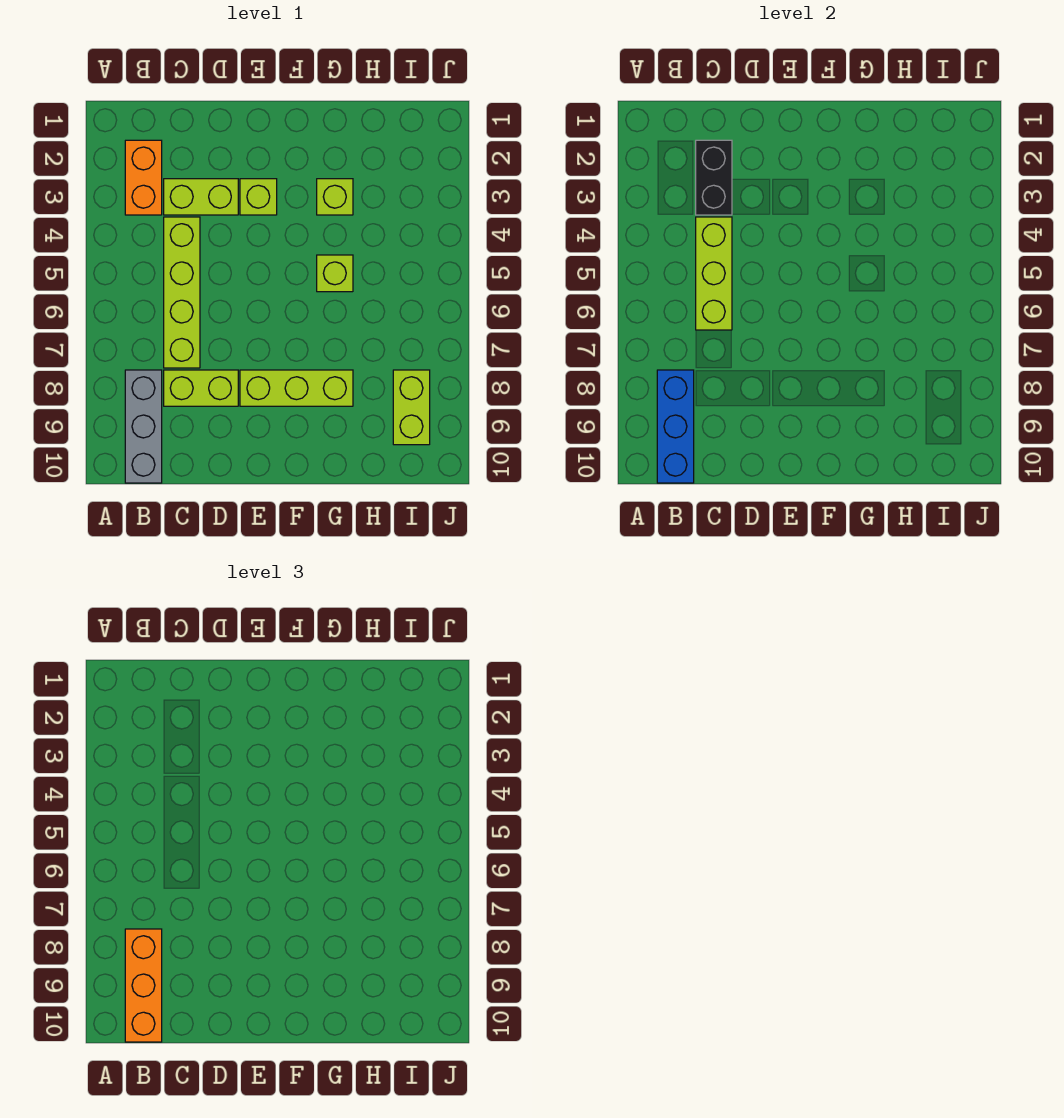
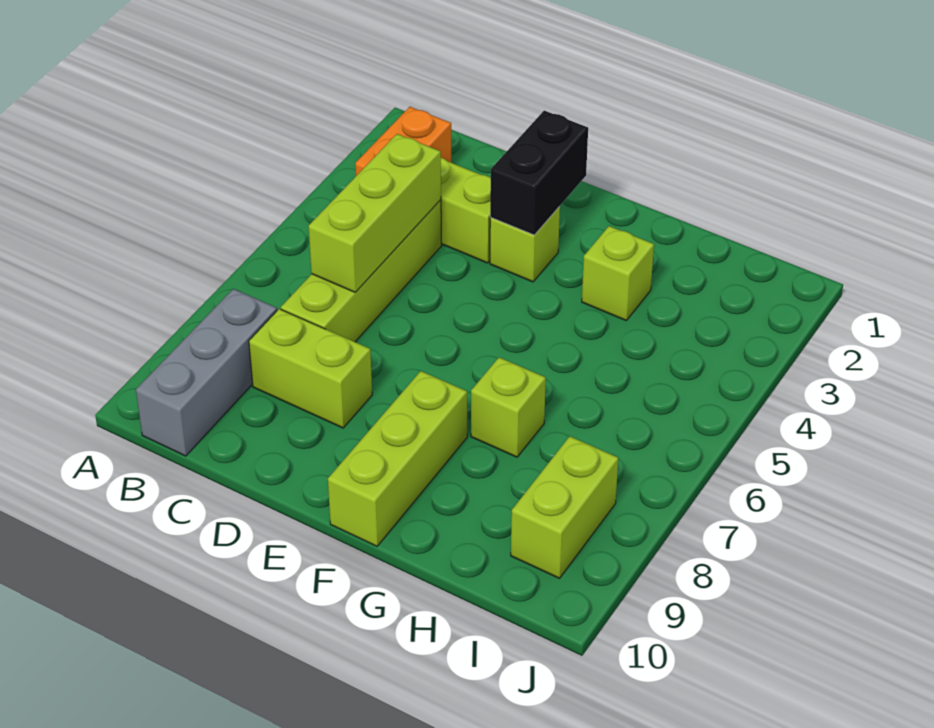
blue brick B8:B10 level 2 -> none
orange brick B8:B10 level 3 -> none
black brick C2:C3 level 2 -> black brick E2:E3 level 2
lime brick E8:G8 level 1 -> lime brick F8:F10 level 1
lime brick G5 level 1 -> lime brick G7 level 1

